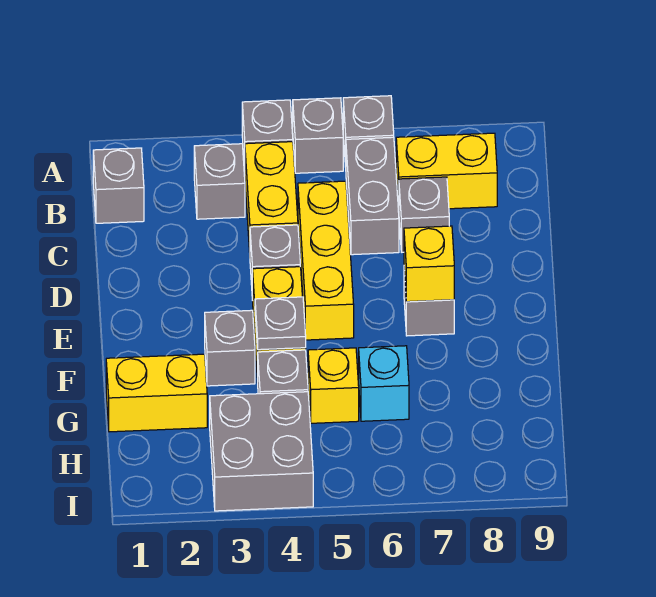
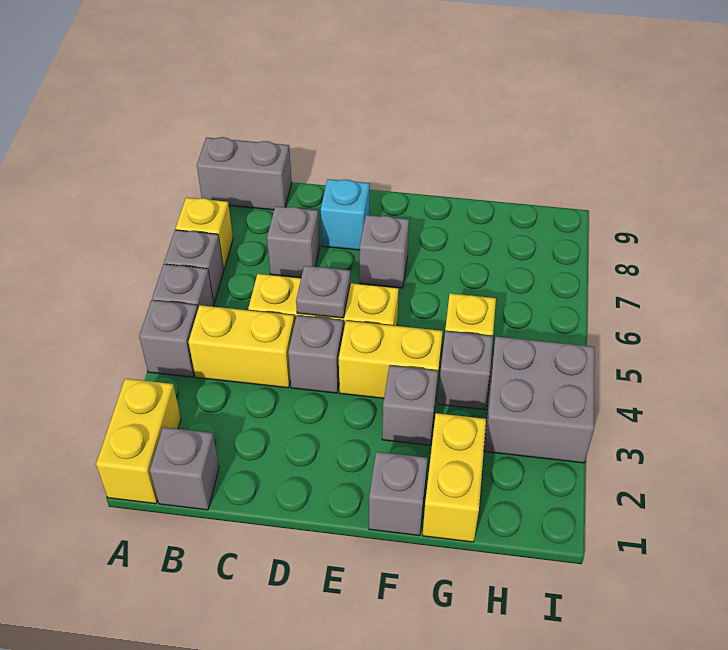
grey brick B3 level 1 -> grey brick F1 level 1
grey brick B6:C6 level 1 -> grey brick A9:B9 level 1
yellow brick B7:B8 level 1 -> yellow brick A1:A2 level 1
yellow brick E7 level 2 -> yellow brick A7 level 1
grey plate F4 level 2 -> grey plate D5 level 2
cyan brick G6 level 1 -> cyan brick D8 level 1

